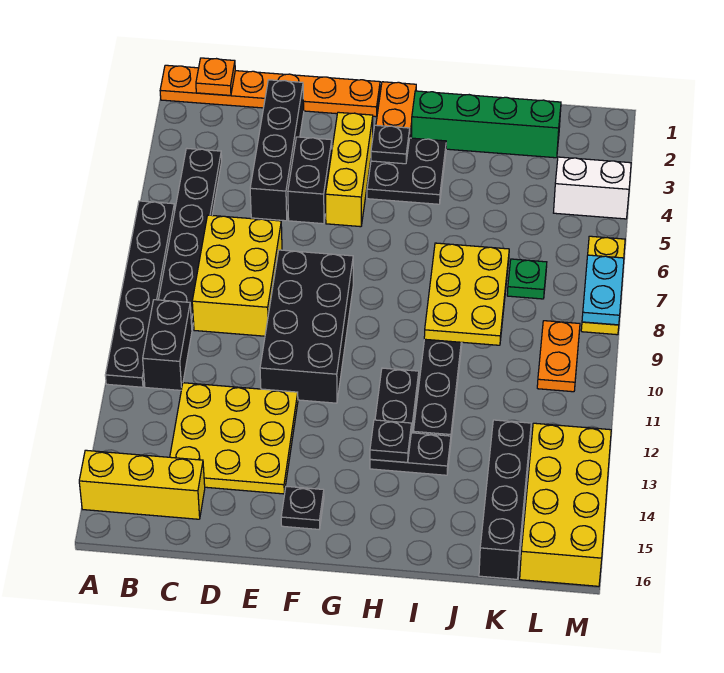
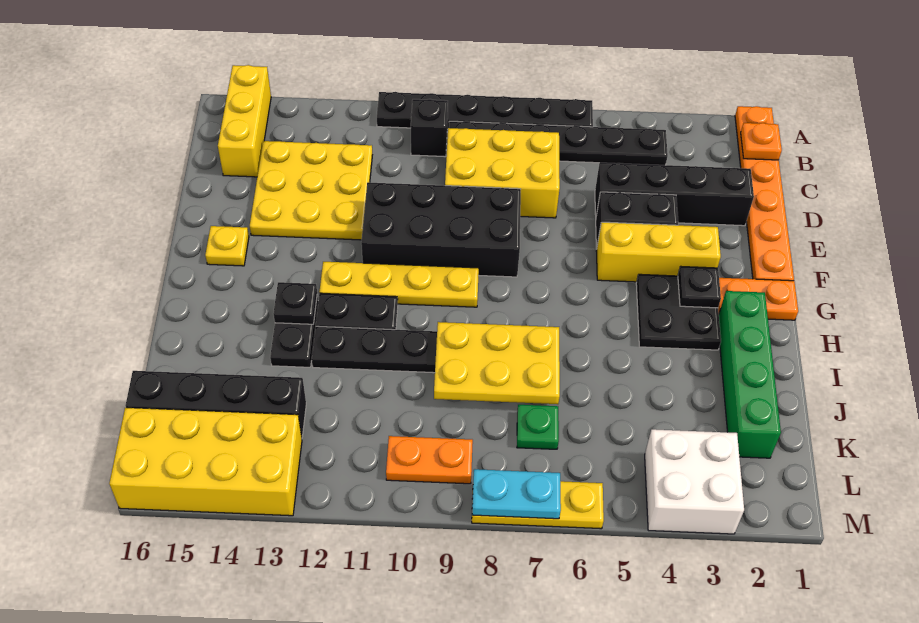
black brick B10:B11 level 1 -> black brick B10 level 1
black plate F15 level 1 -> yellow plate F15 level 1
none -> yellow plate G9:G12 level 1
white brick L4:M4 level 1 -> white brick L3:M4 level 1

